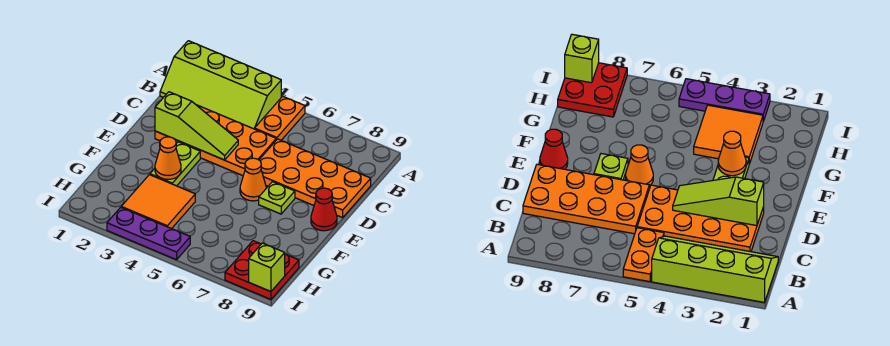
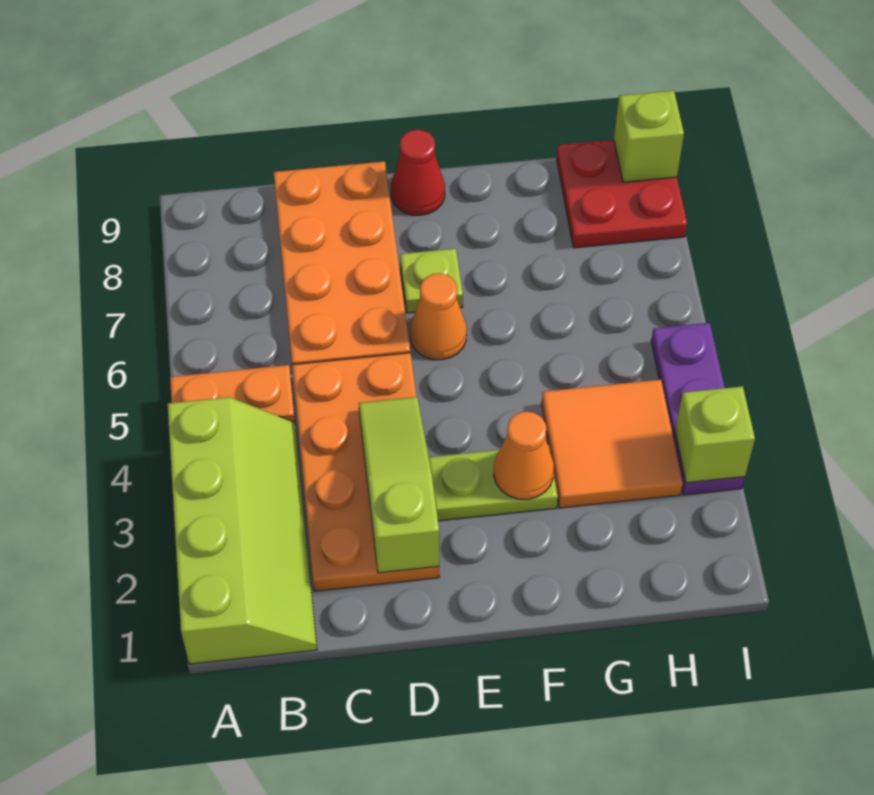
none -> lime brick I3 level 2

